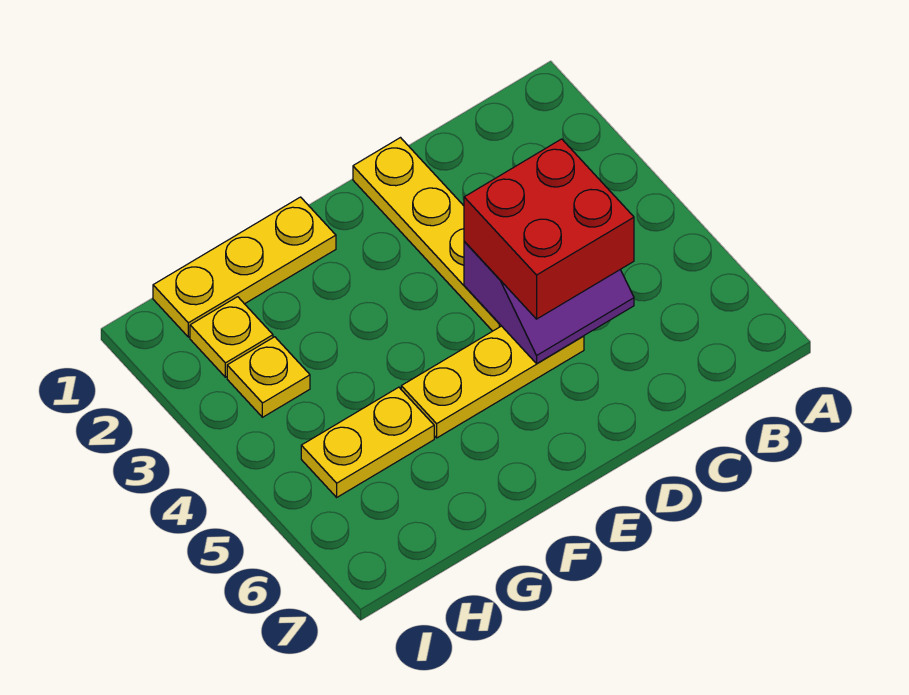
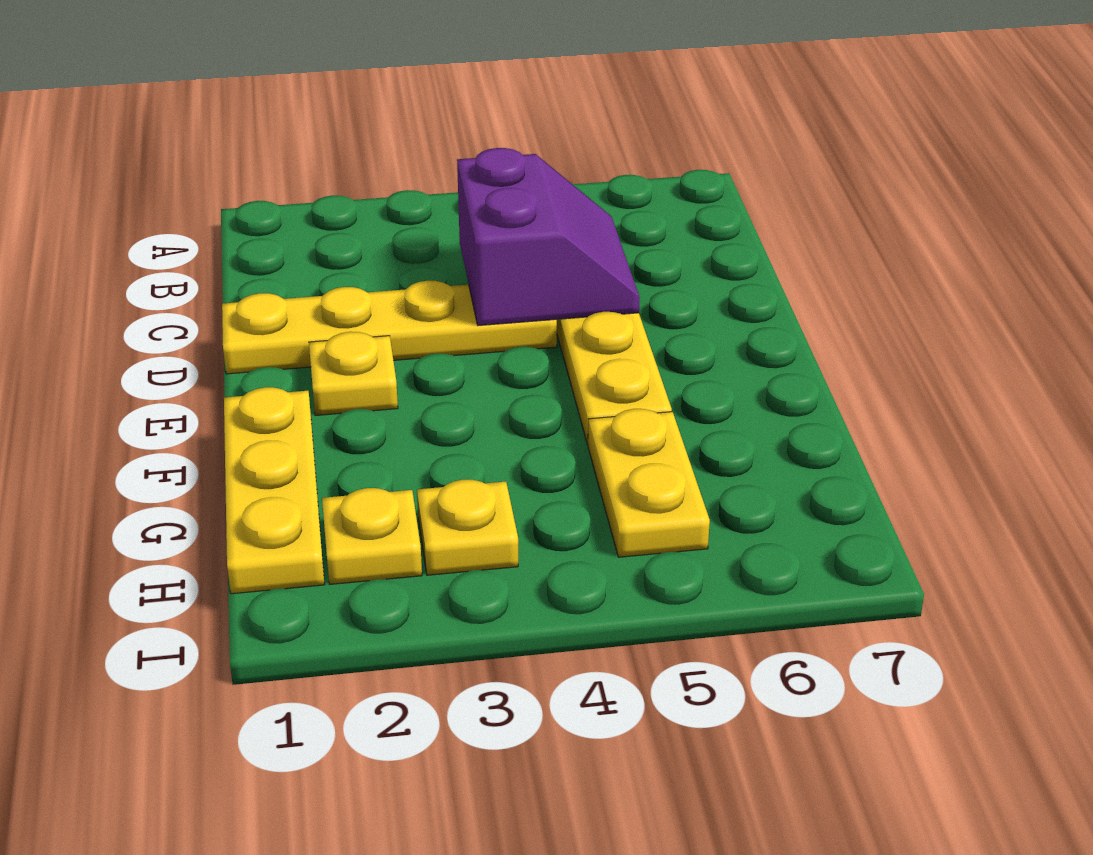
red brick C4:D5 level 3 -> none
none -> yellow plate E2 level 1

